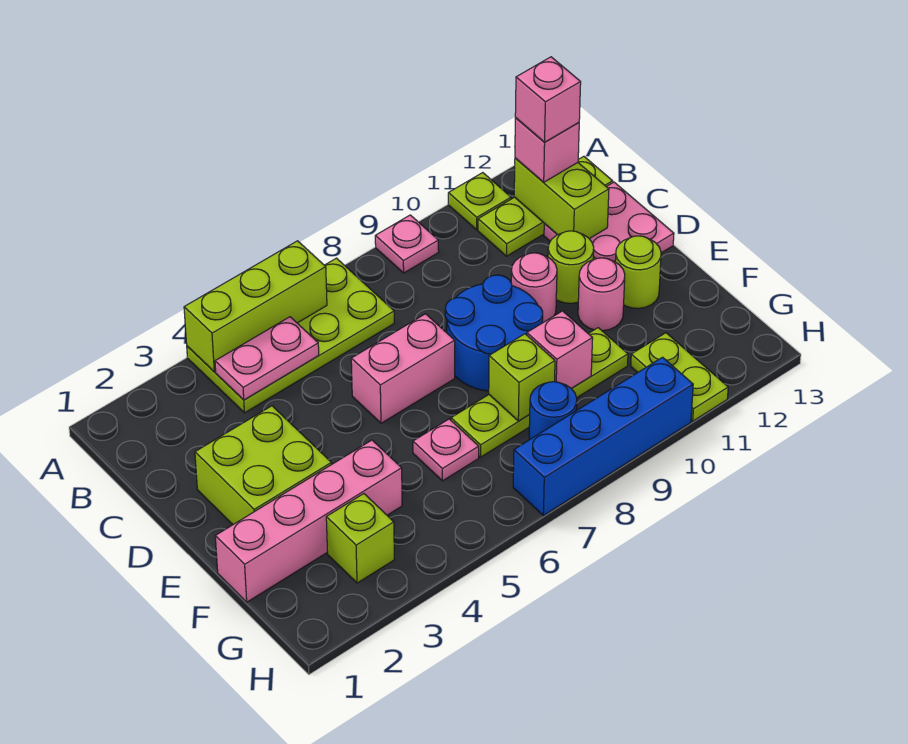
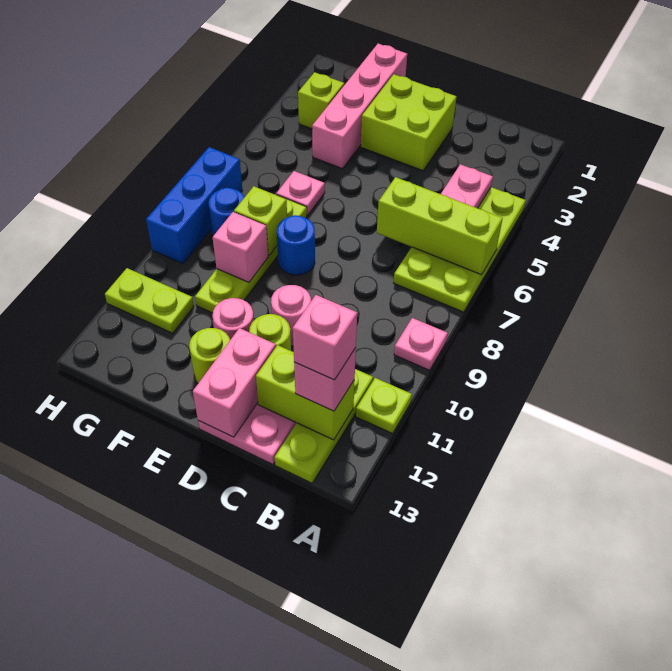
lime brick A4:A6 level 2 -> lime brick A6:C6 level 2
pink brick D6:D7 level 1 -> pink brick D12:D13 level 2
blue round brick D8:E9 level 1 -> blue round brick E8 level 1
blue brick H7:H10 level 1 -> blue brick H7:H9 level 1

